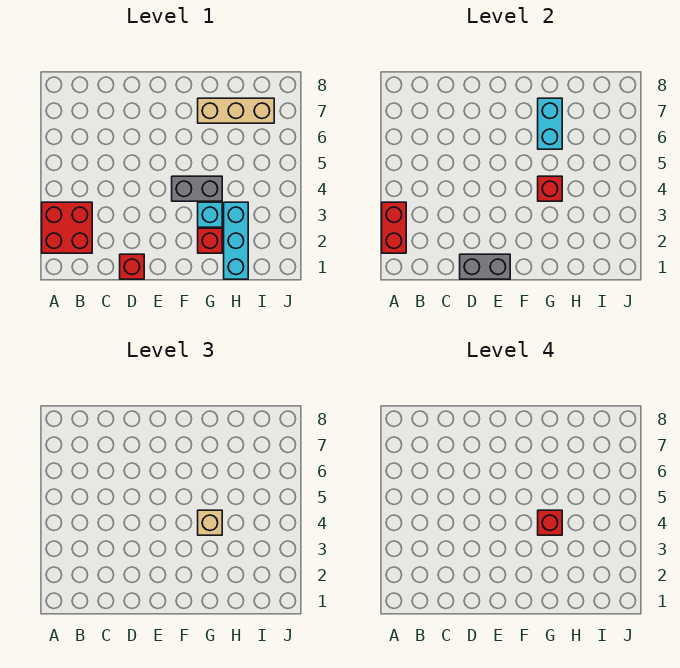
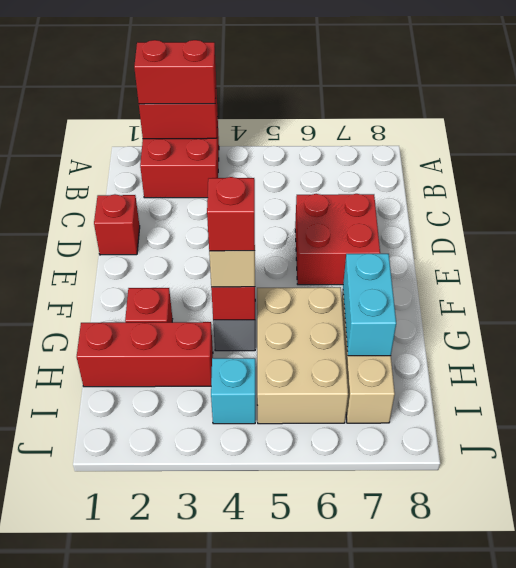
none -> red brick A2:A3 level 3
grey brick D1:E1 level 2 -> none
none -> red brick D6:E7 level 1
cyan brick G3 level 1 -> cyan brick I4 level 1
none -> tan brick G5:I6 level 1
cyan brick G6:G7 level 2 -> cyan brick G7:H7 level 2
cyan brick H1:H3 level 1 -> red brick H1:H3 level 1

